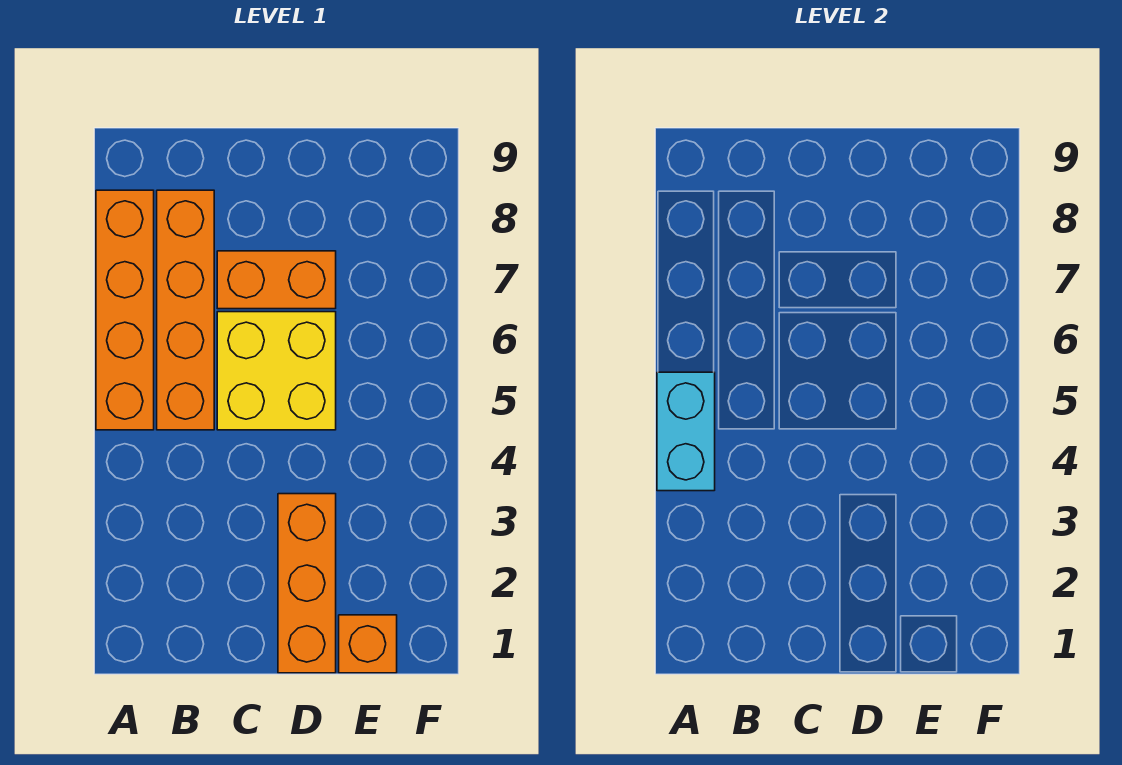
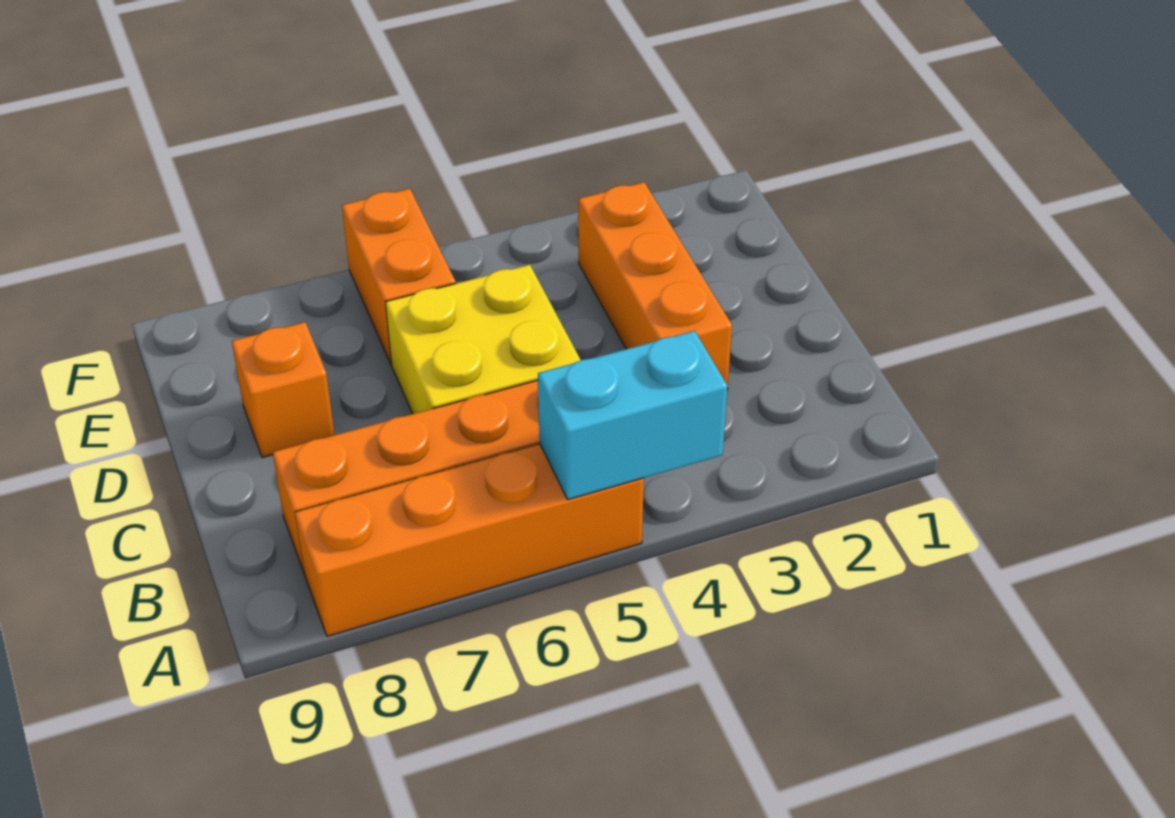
orange brick C7:D7 level 1 -> orange brick E6:F6 level 1
orange brick D1:D3 level 1 -> orange brick C3:E3 level 1
orange brick E1 level 1 -> orange brick D8 level 1

